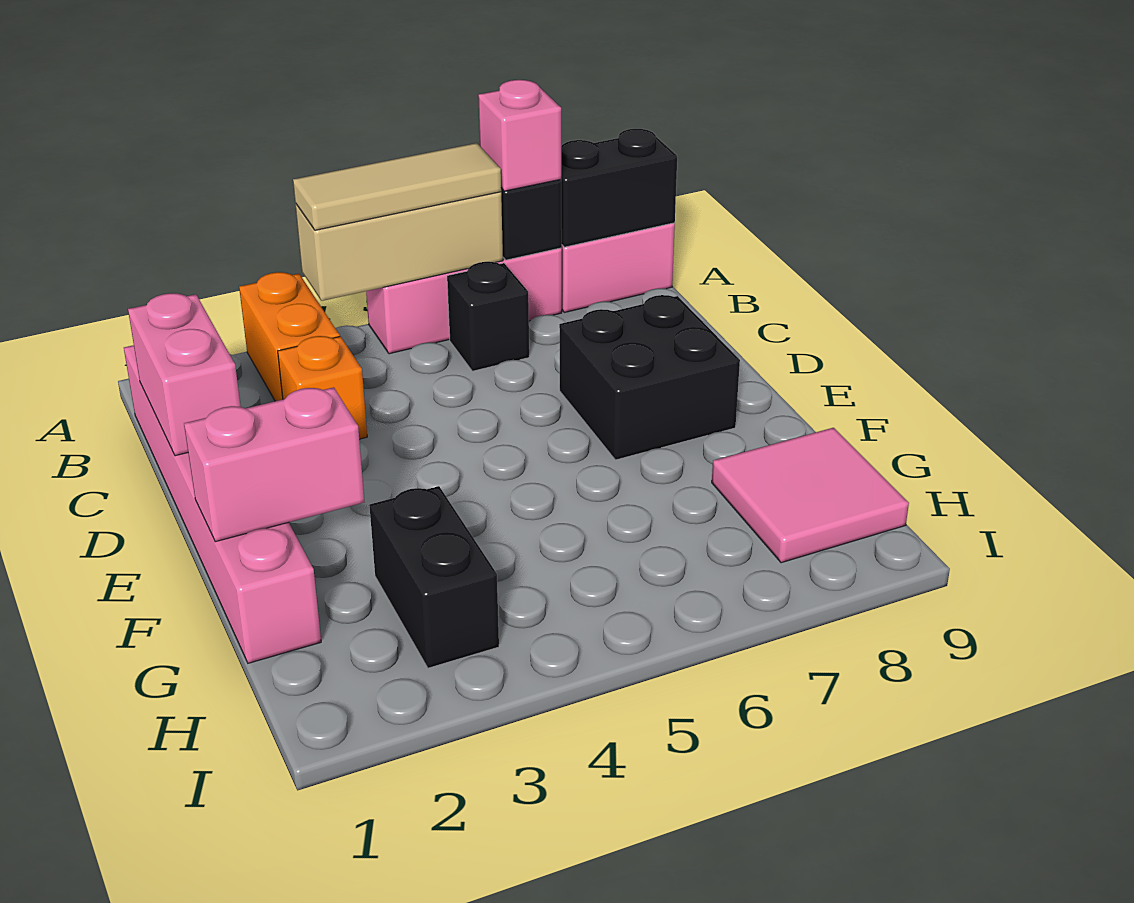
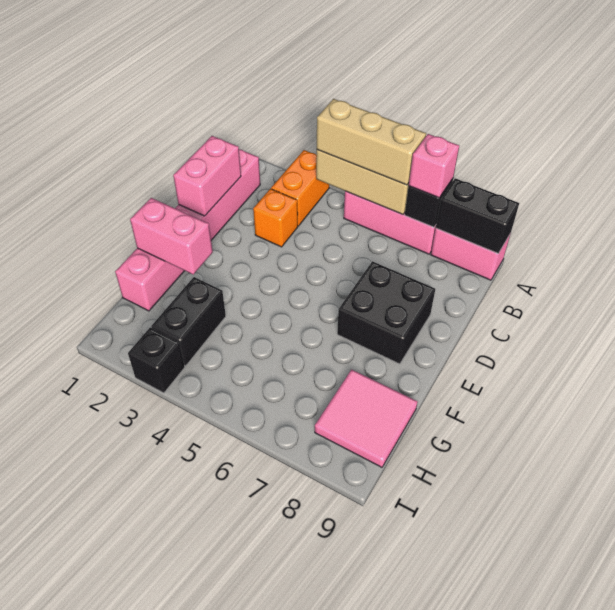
tan tile A4:A6 level 3 -> tan brick A4:A6 level 3
black brick B6 level 1 -> black brick I3 level 1

